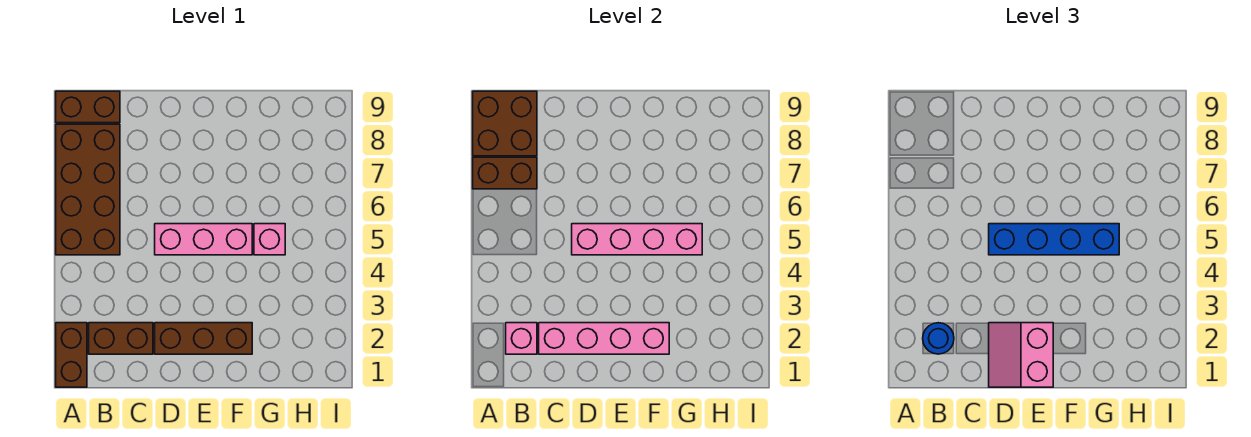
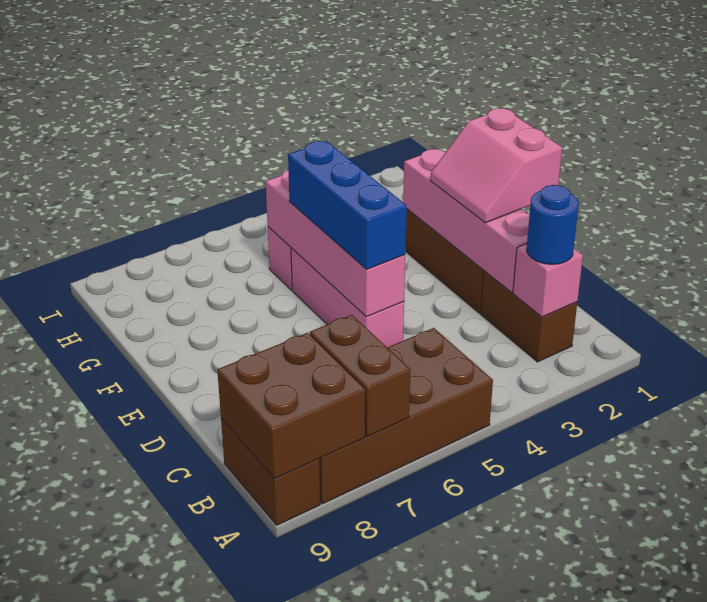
brown brick A1:A2 level 1 -> none
pink slope D1:E2 level 3 top E -> pink slope D1:E2 level 3 top 1
blue brick D5:G5 level 3 -> blue brick D5:F5 level 3

